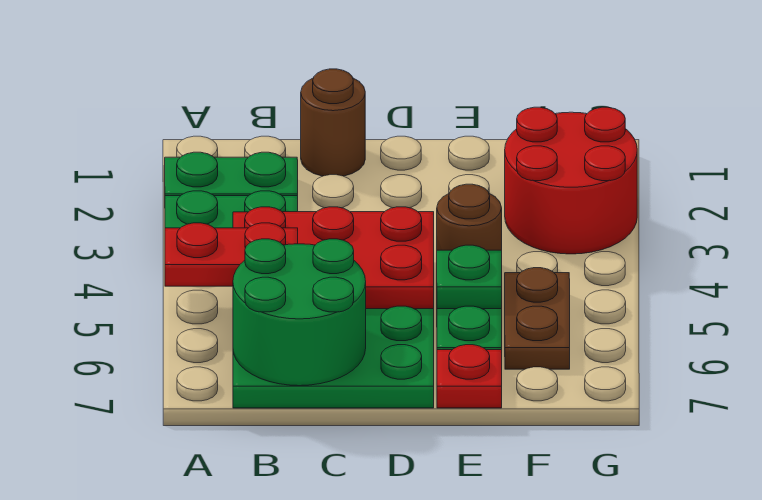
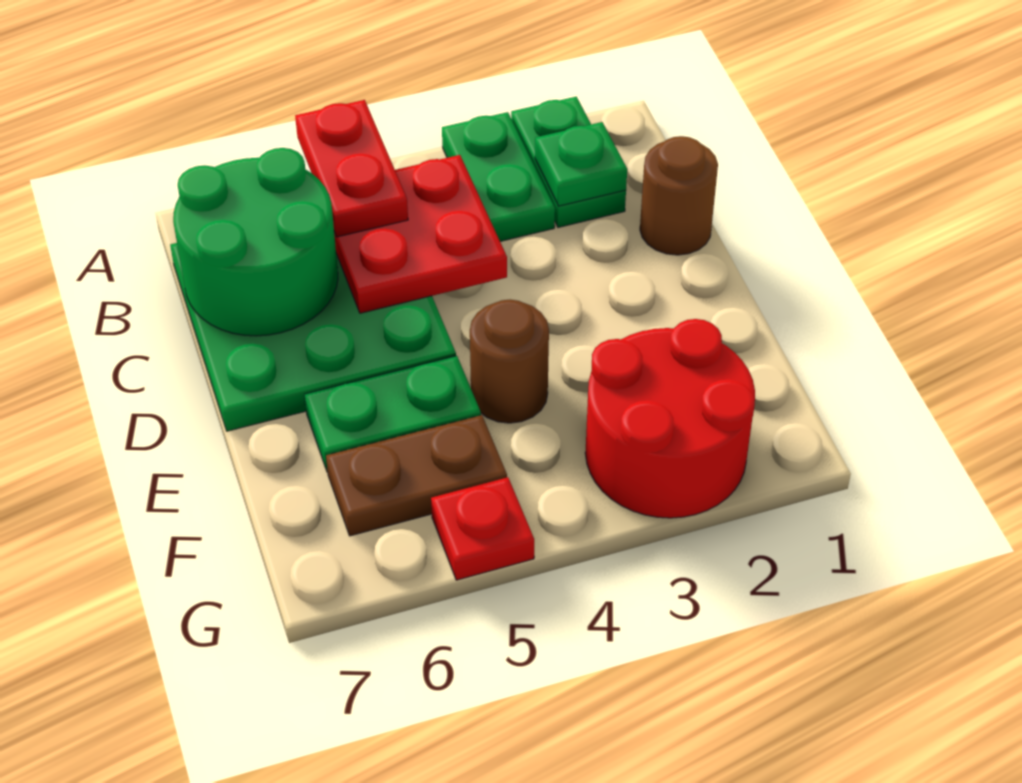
red plate B4:D5 level 2 -> red plate B4:C5 level 2
green plate E5 level 2 -> green plate B2 level 2
red plate E7 level 1 -> red plate G5 level 1

